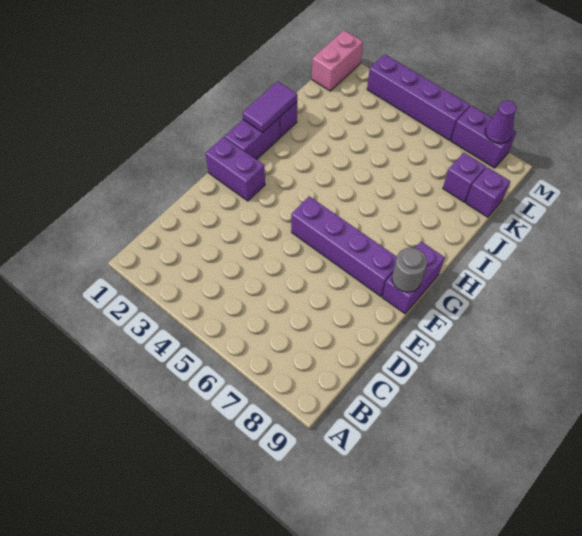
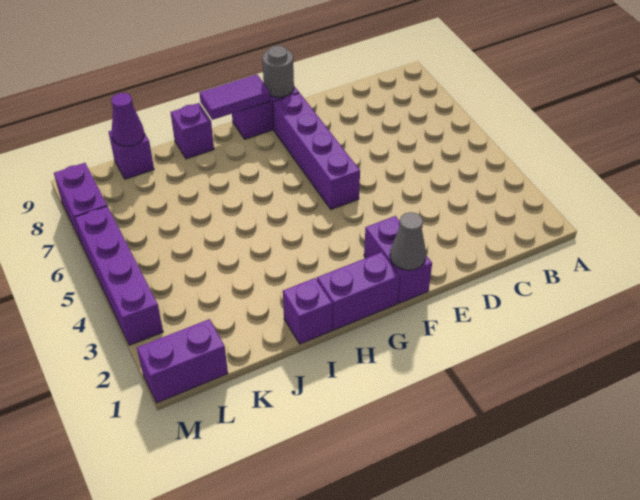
none -> grey cone F1 level 2
purple tile H1:I1 level 2 -> purple tile G9:H9 level 2
purple brick K8 level 1 -> purple brick I9 level 1
pink brick L1:M1 level 1 -> purple brick L1:M1 level 1
purple cone M8 level 2 -> purple cone K9 level 2

